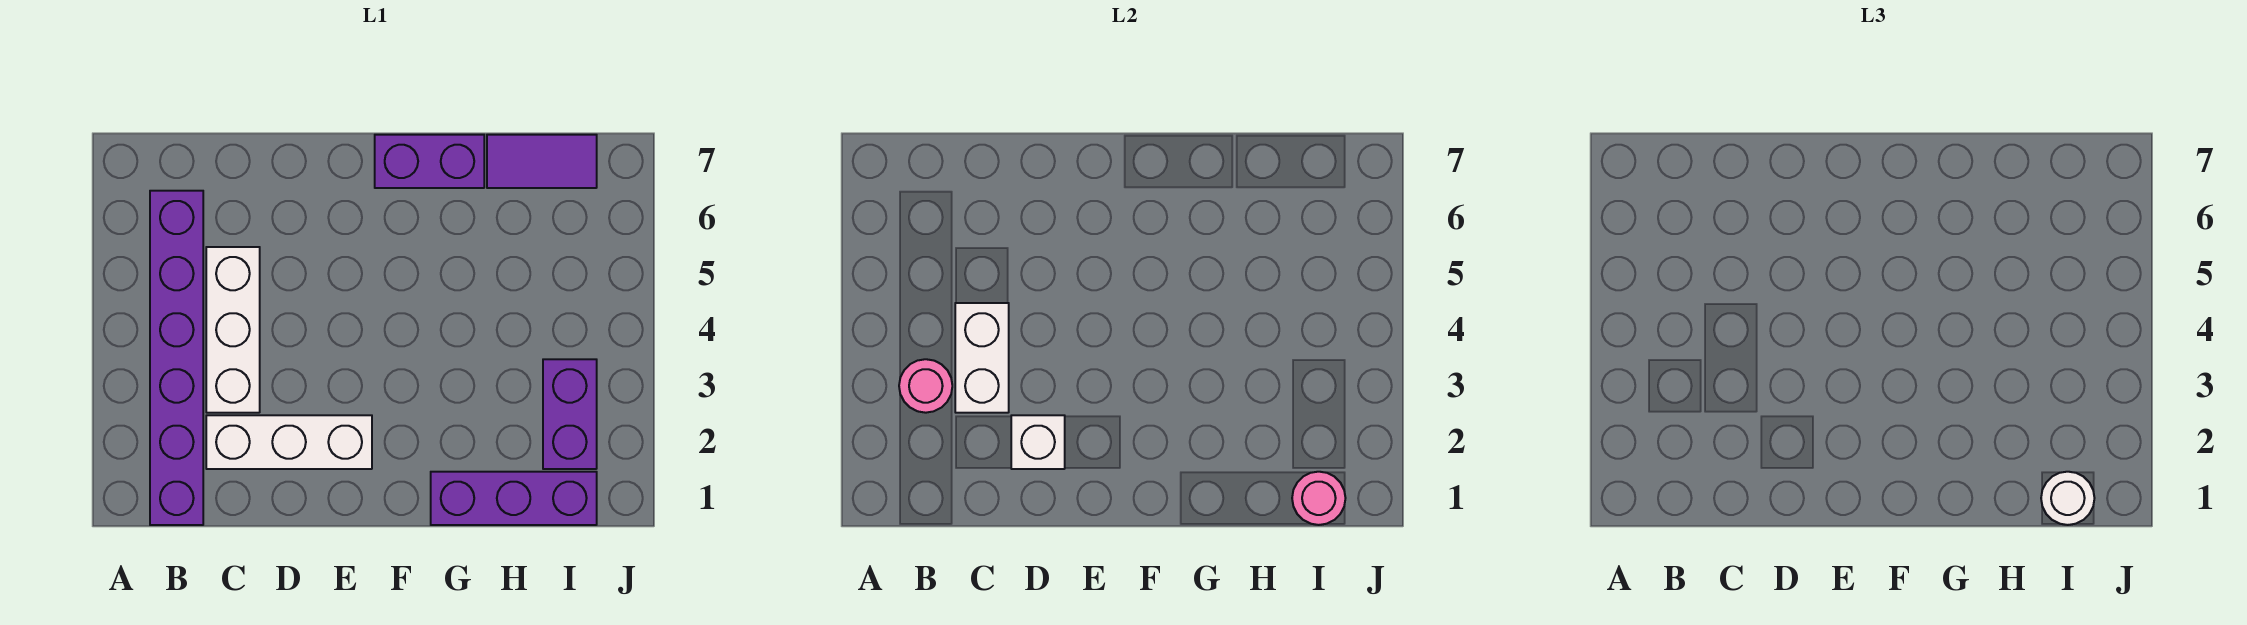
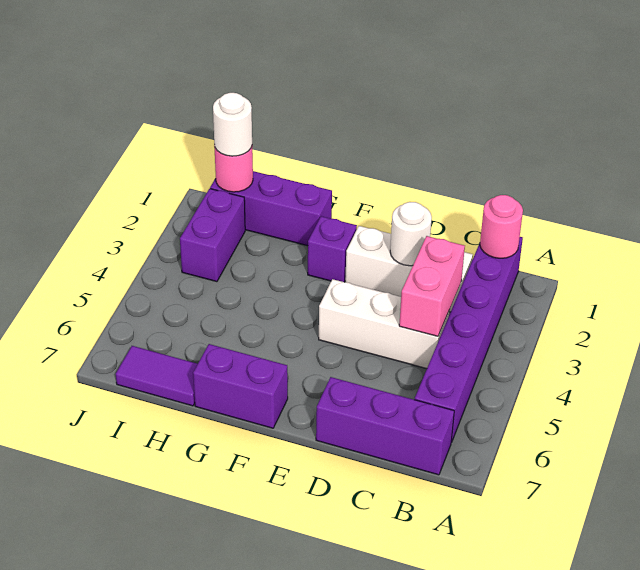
pink round brick B3 level 2 -> pink round brick B1 level 2
none -> purple brick B7:D7 level 1
white brick C3:C5 level 1 -> white brick C4:E4 level 1
white brick C3:C4 level 2 -> pink brick C3:C4 level 2
white brick D2 level 2 -> white round brick D2 level 2
none -> purple brick F2 level 1

